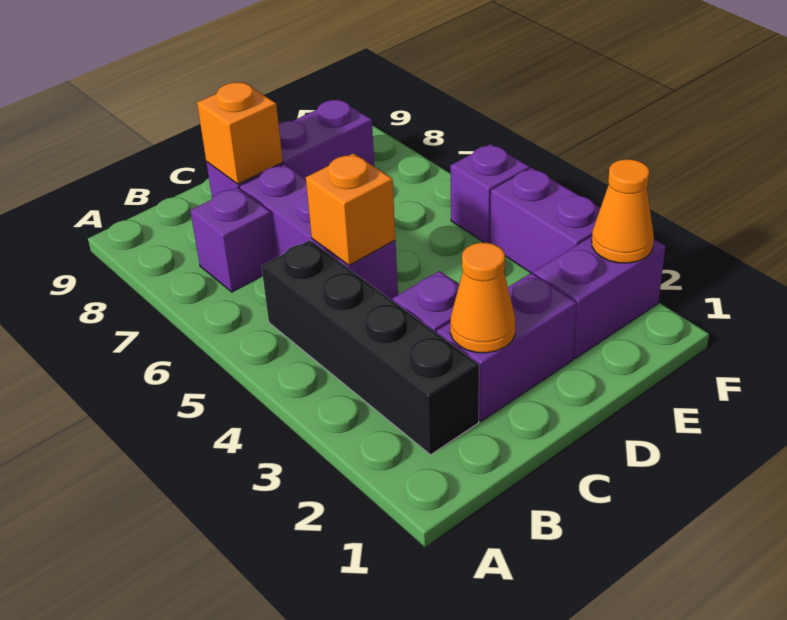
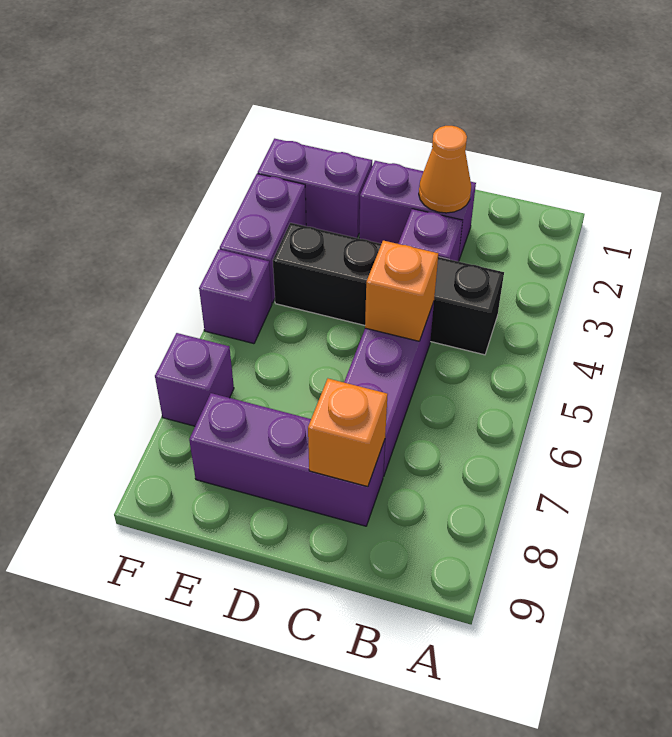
black brick B2:B5 level 1 -> black brick B4:E4 level 1
purple brick B7 level 1 -> purple brick F7 level 1
orange cone F2 level 2 -> none

